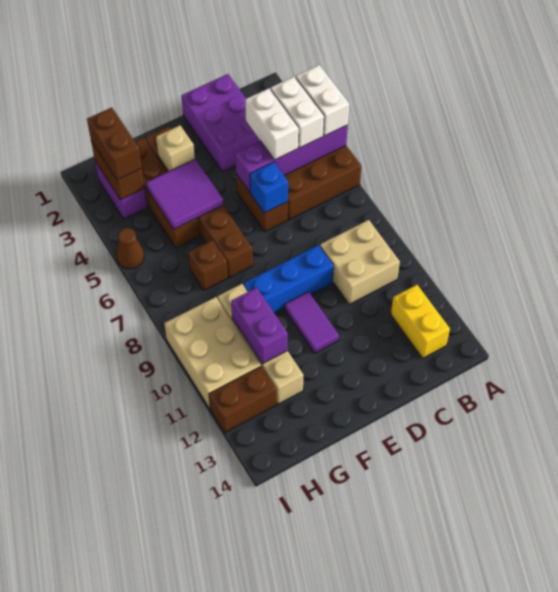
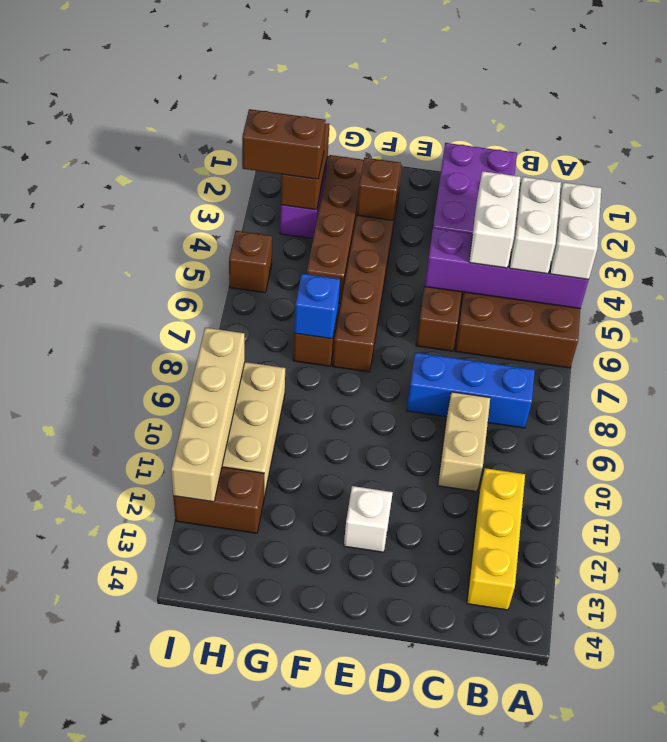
tan brick B9:C10 level 1 -> tan brick C9:C10 level 1
yellow brick B12:B13 level 1 -> yellow brick B11:B13 level 1
blue brick D6 level 2 -> blue brick G7 level 2
blue brick D9:F9 level 1 -> blue brick B8:D8 level 1
purple tile E10:E11 level 1 -> none
none -> white brick E12 level 1
tan brick F3 level 2 -> brown brick F3 level 2
purple tile F4:G5 level 2 -> none
tan brick G9:G12 level 1 -> tan brick I9:I12 level 2
purple brick G10:G11 level 2 -> none
brown brick H2:H3 level 3 -> brown brick H3:I3 level 3
brown cone I5 level 1 -> brown brick I5 level 1

